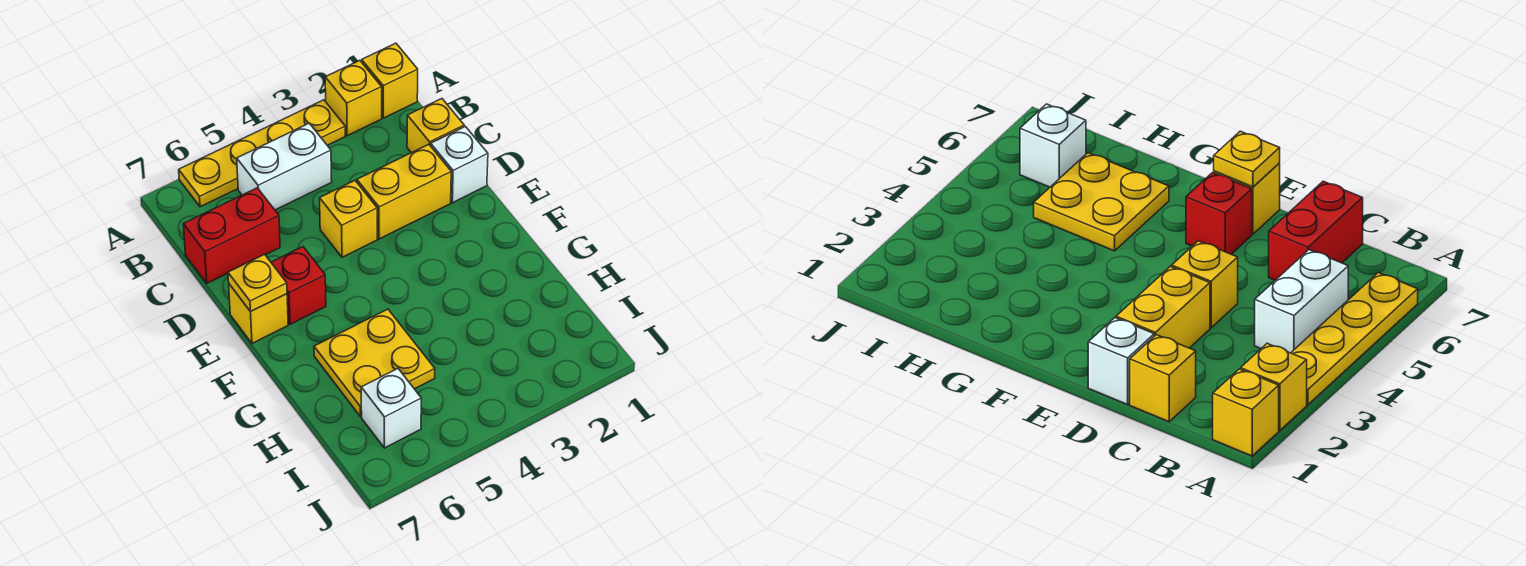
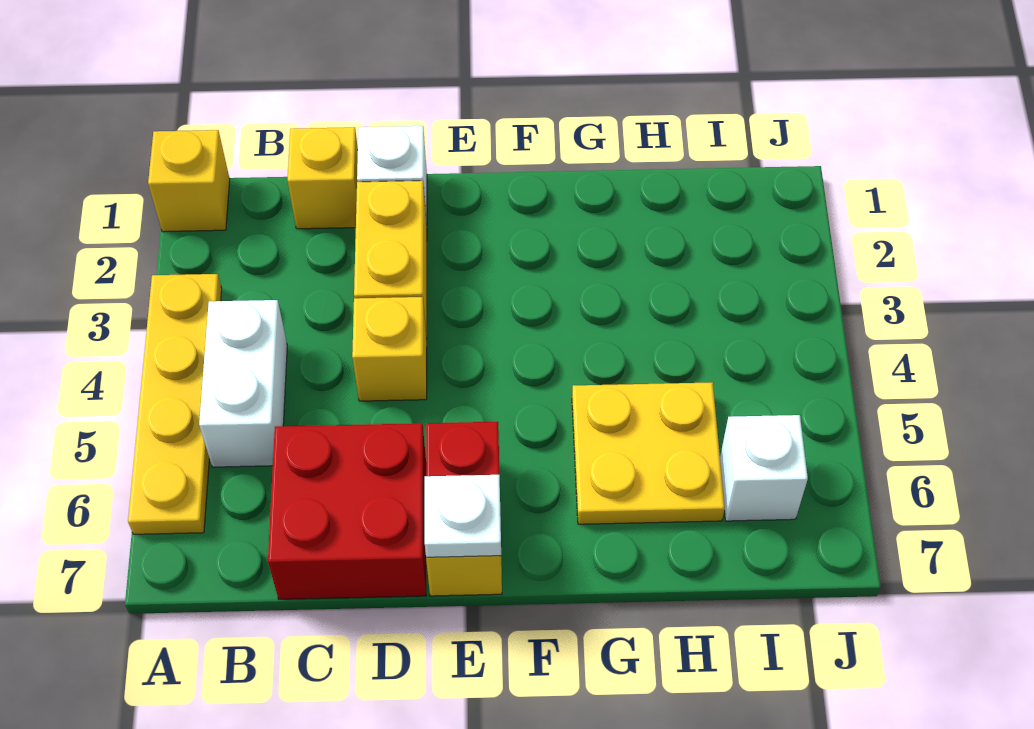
yellow brick A2 level 1 -> none
red brick C6:C7 level 1 -> red brick C6:D7 level 1
yellow plate E7 level 2 -> white plate E7 level 2

